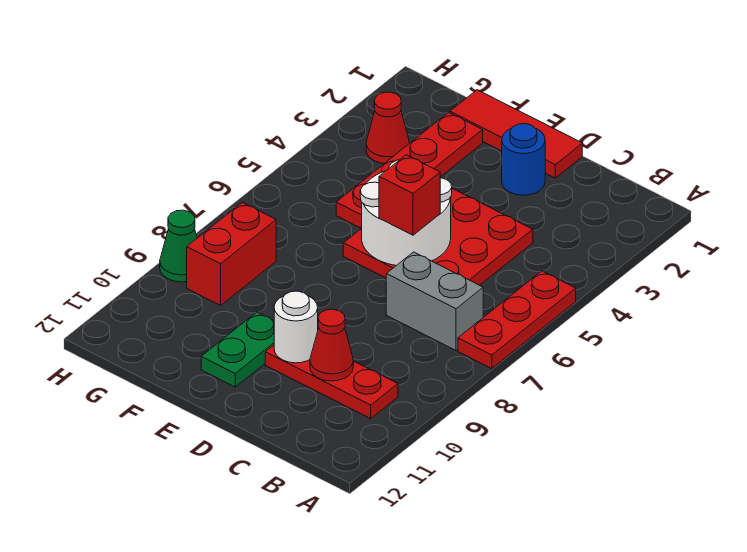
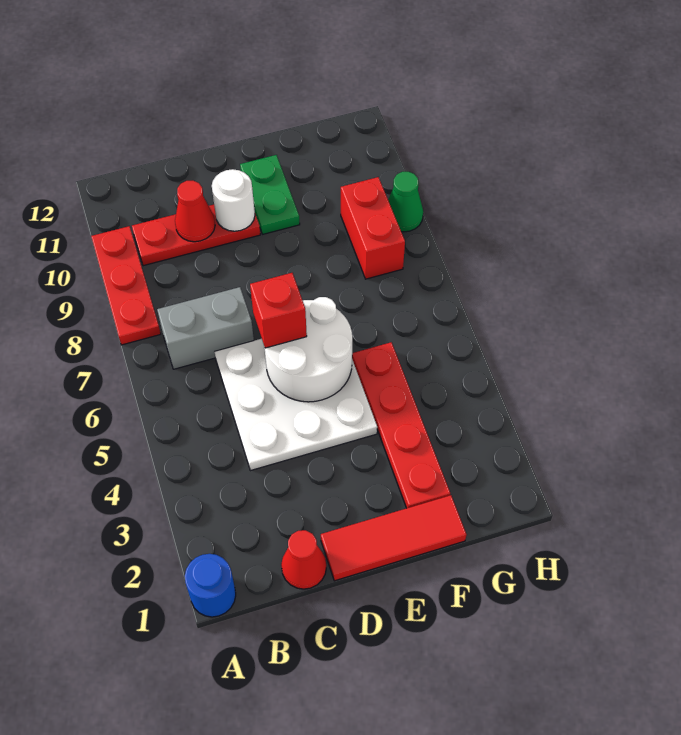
red plate A5:A7 level 1 -> red plate A8:A10 level 1
red plate C4:E6 level 1 -> white plate C4:E6 level 1
blue round brick D2 level 1 -> blue round brick A1 level 1
red cone G3 level 1 -> red cone C1 level 1

